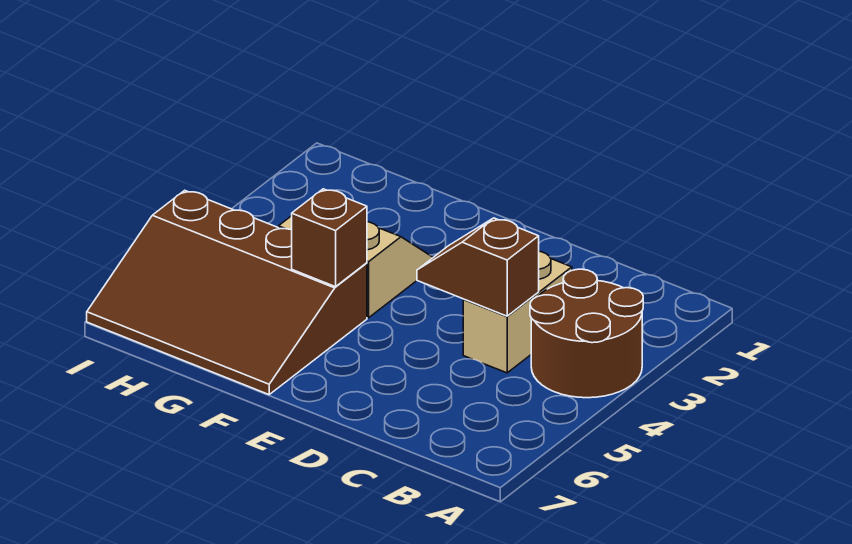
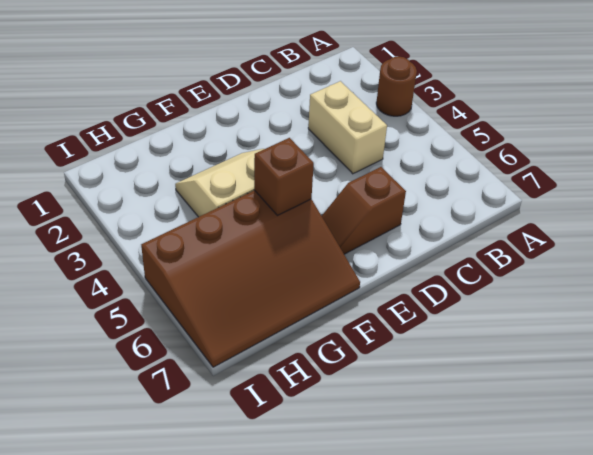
brown round brick A3:B4 level 1 -> brown round brick A3 level 1
brown slope C4:D4 level 2 top C -> brown slope D6:E6 level 1 top D

